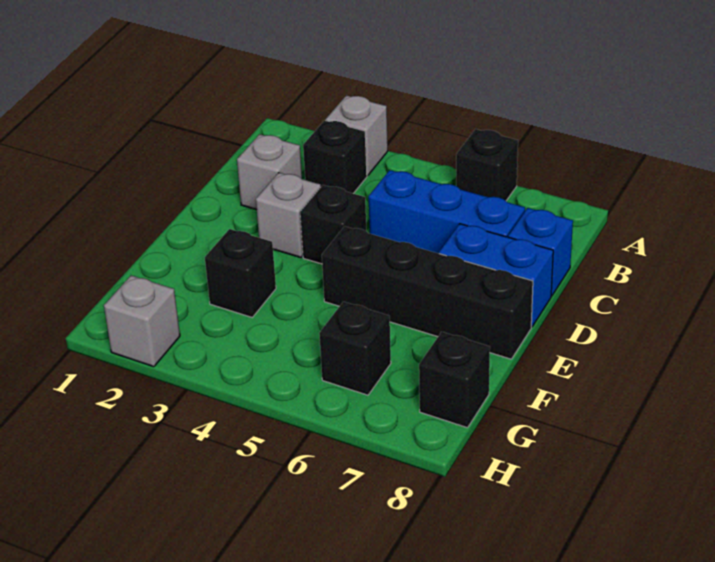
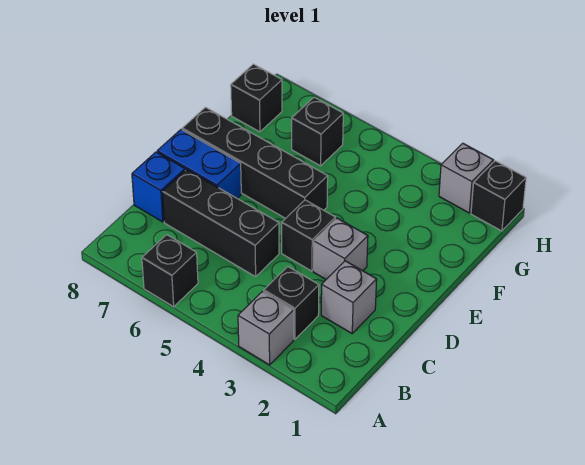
blue brick C5:C7 level 1 -> black brick C5:C7 level 1
black brick F3 level 1 -> black brick H1 level 1

